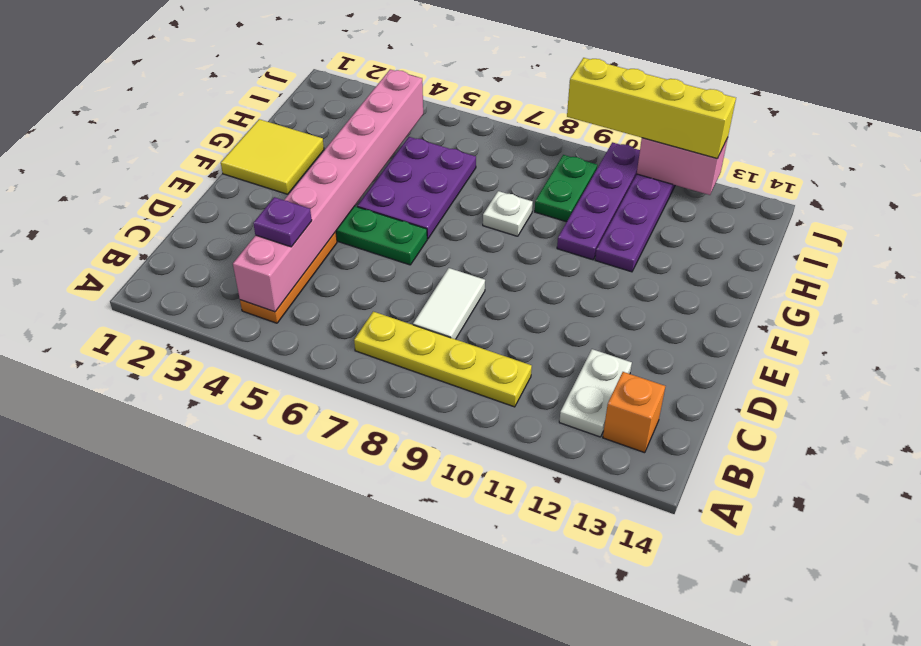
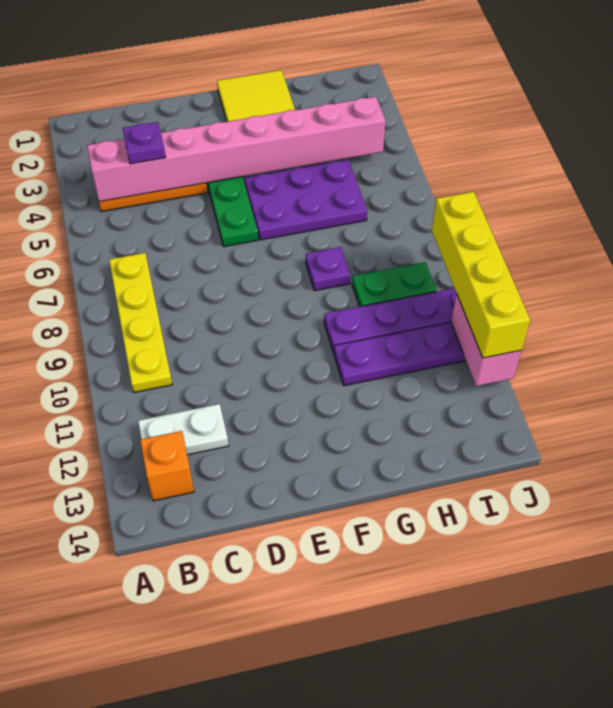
white tile C8:D8 level 1 -> none
white plate G8 level 1 -> purple plate G8 level 1

